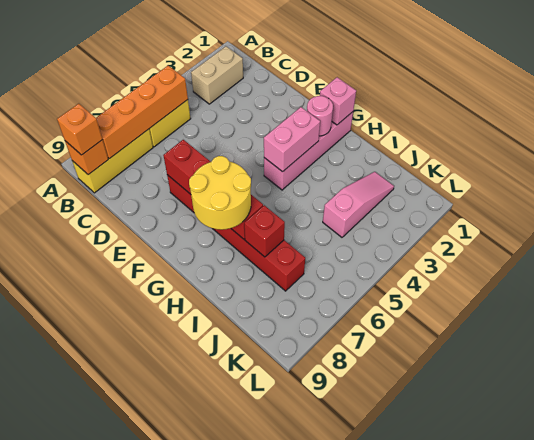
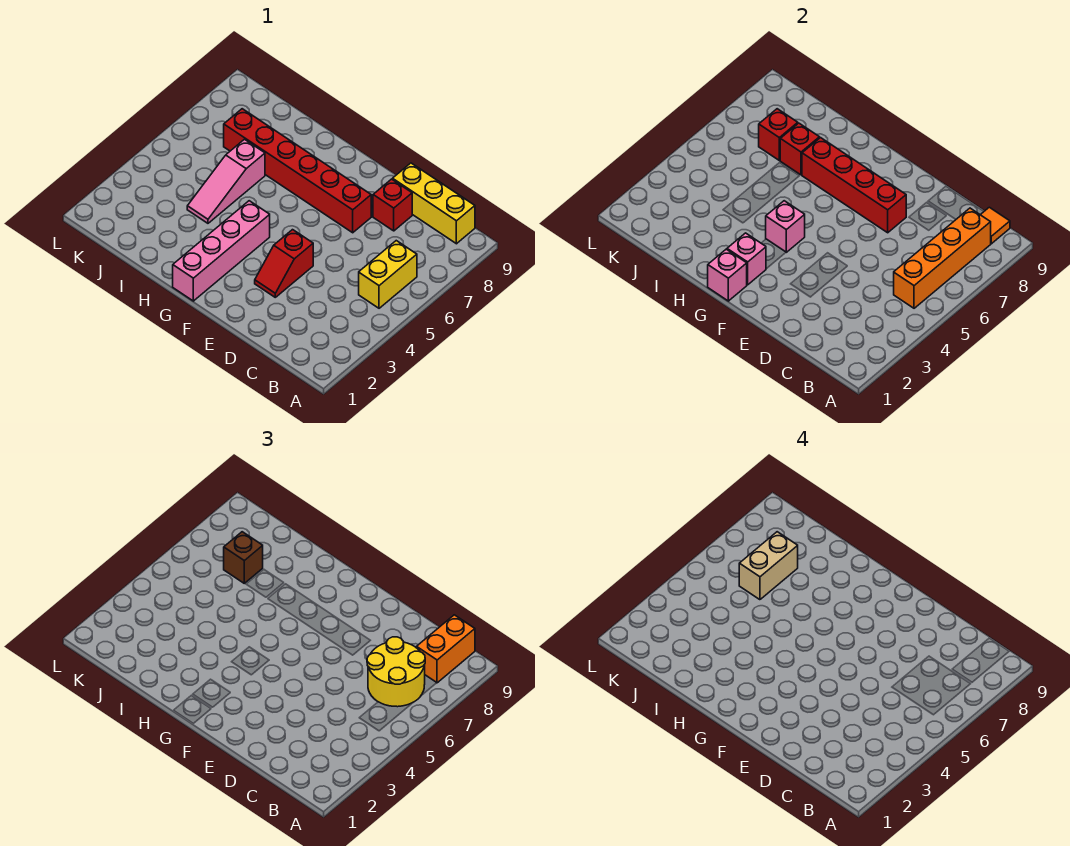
tan brick B2:B3 level 1 -> tan brick J6:J7 level 4
yellow brick B7:B9 level 1 -> yellow brick B9:D9 level 1
orange brick B9 level 2 -> orange tile B9 level 2
orange brick B9 level 3 -> orange brick B8:B9 level 3
none -> red brick D8 level 1
none -> red slope E3:E4 level 1 top 4
pink round brick G2 level 2 -> pink brick G2 level 2
pink brick G3:G4 level 2 -> pink brick G4 level 2
yellow round brick G7:H8 level 3 -> yellow round brick B6:C7 level 3
pink slope J2:J4 level 1 top 4 -> pink slope I4:I6 level 1 top 6
none -> red brick J7 level 2
none -> brown brick J7 level 3

